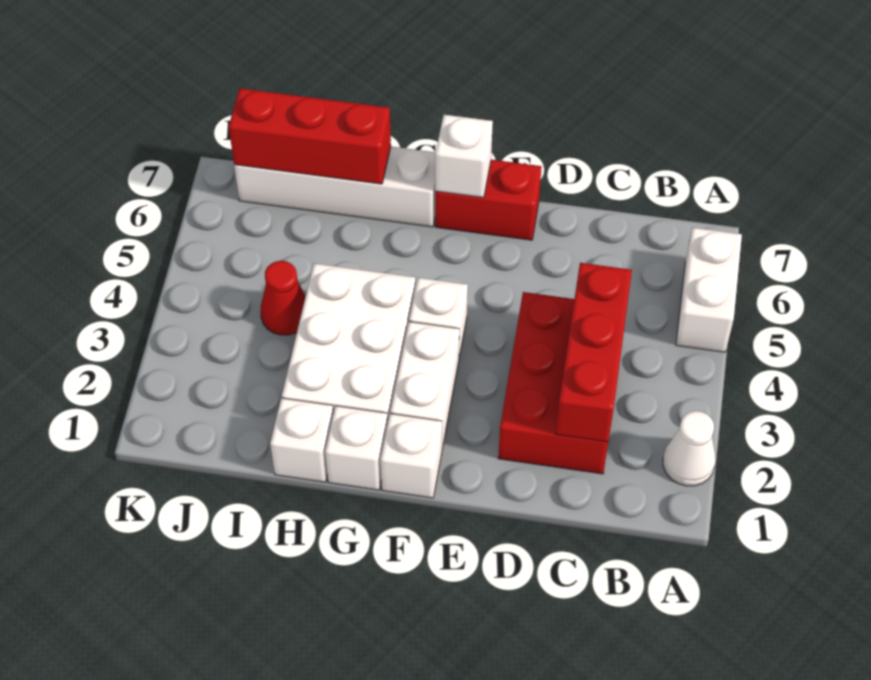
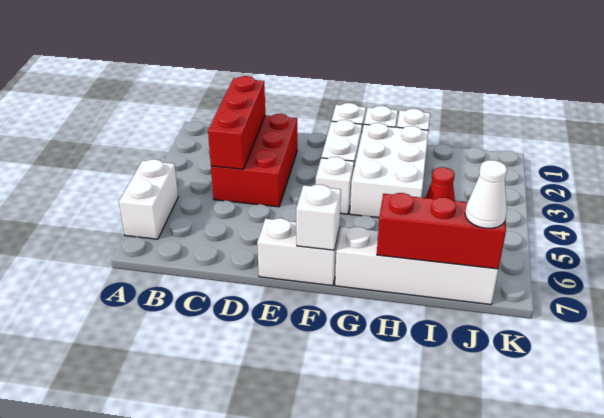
white cone A2 level 1 -> white cone J7 level 3
red brick E7:F7 level 1 -> white brick E7:F7 level 1

